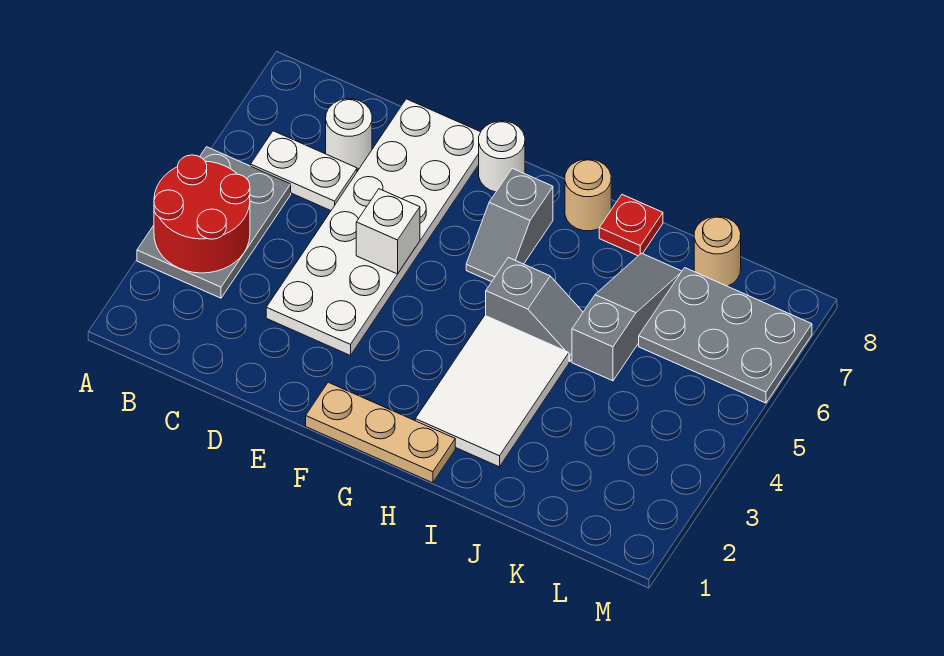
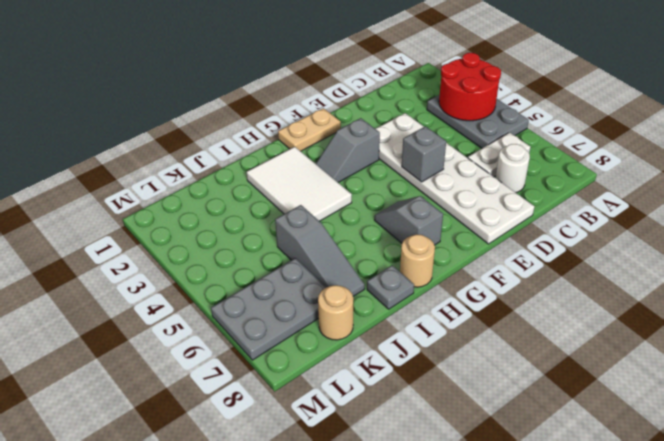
white brick E5 level 2 -> grey brick E5 level 2
tan plate F1:H1 level 1 -> tan plate F1:G1 level 1
white round brick F8 level 1 -> none
grey slope H5:I5 level 1 top H -> grey slope F3:G3 level 1 top F
red plate I8 level 1 -> grey plate I8 level 1

